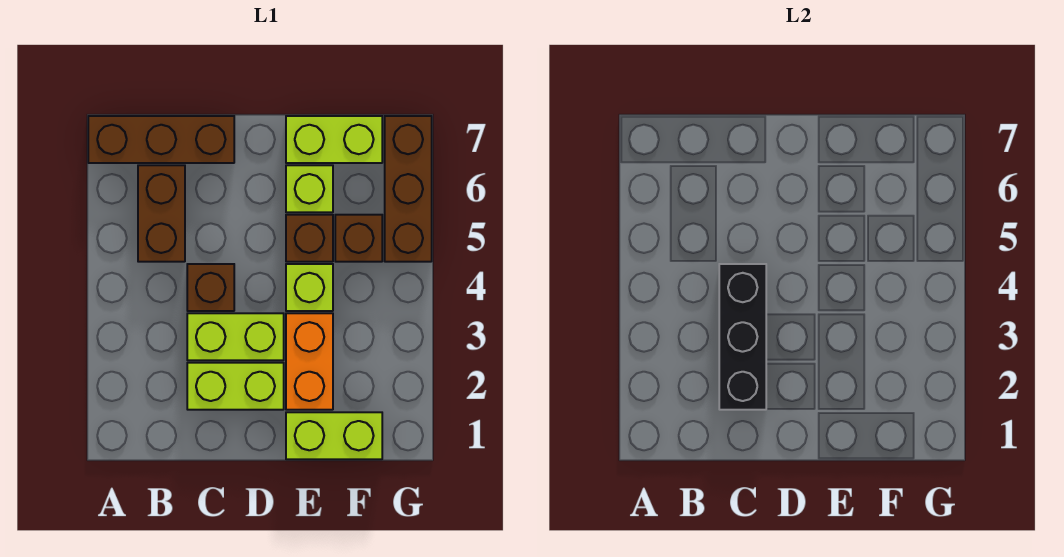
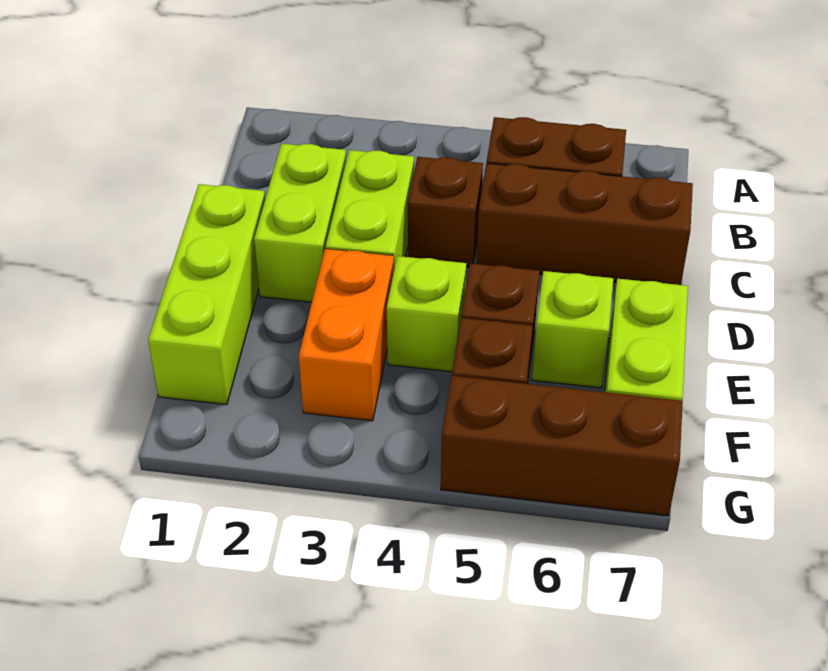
brown brick A7:C7 level 1 -> brown brick C5:C7 level 1
black brick C2:C4 level 2 -> none
lime brick E1:F1 level 1 -> lime brick D1:F1 level 1
orange brick E2:E3 level 1 -> orange brick E3:F3 level 1

